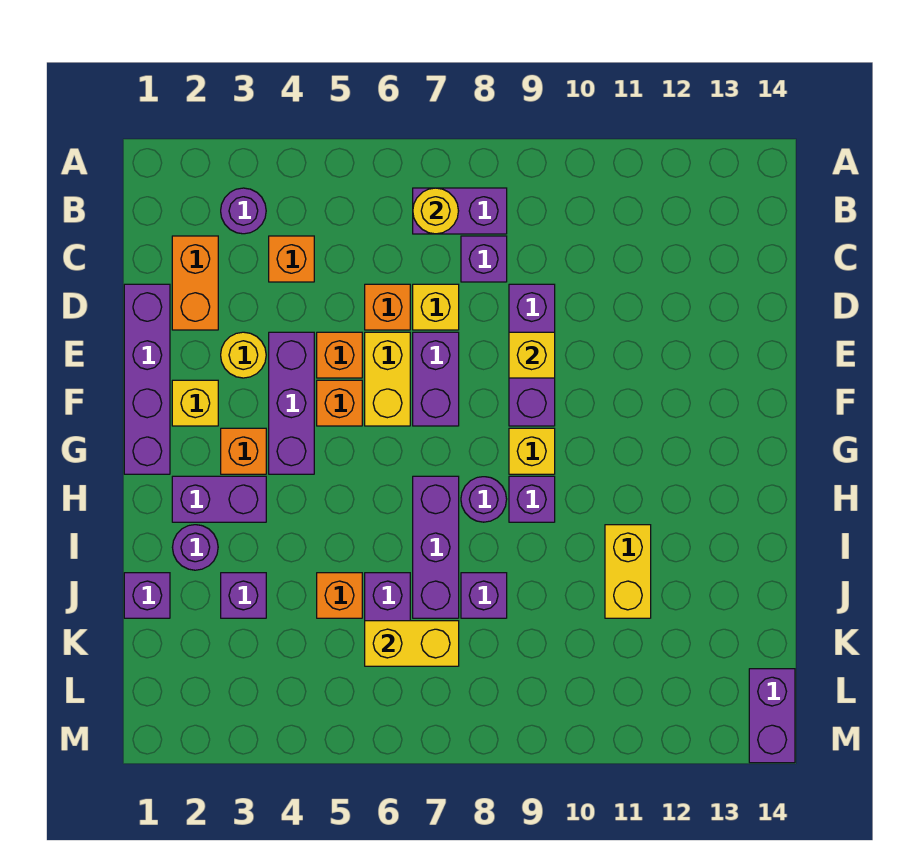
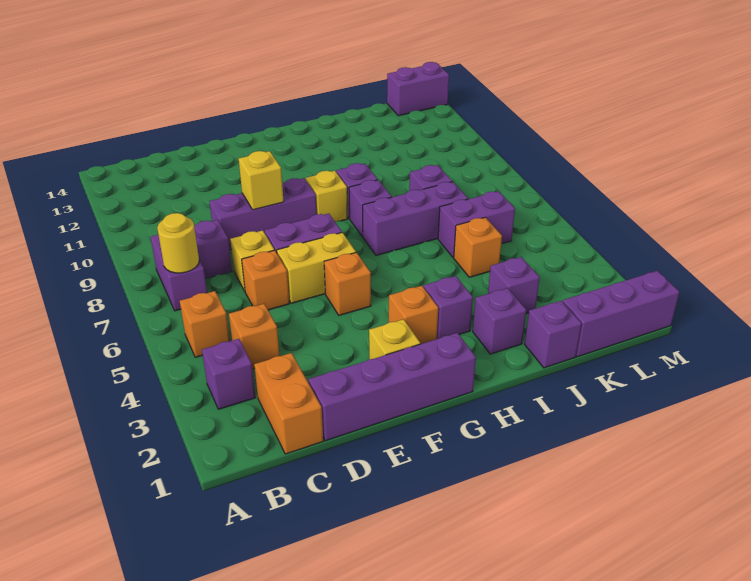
purple round brick B3 level 1 -> purple brick B3 level 1
orange brick C2:D2 level 1 -> orange brick C1:C2 level 1
yellow round brick E3 level 1 -> none
purple brick E4:G4 level 1 -> purple brick K1:M1 level 1
orange brick E5 level 1 -> orange brick B5 level 1
purple brick H2:H3 level 1 -> purple brick H3 level 1
purple round brick H8 level 1 -> purple brick H8 level 1
purple round brick I2 level 1 -> purple brick I2 level 1
yellow brick I11:J11 level 1 -> none
yellow brick K6:K7 level 2 -> none

